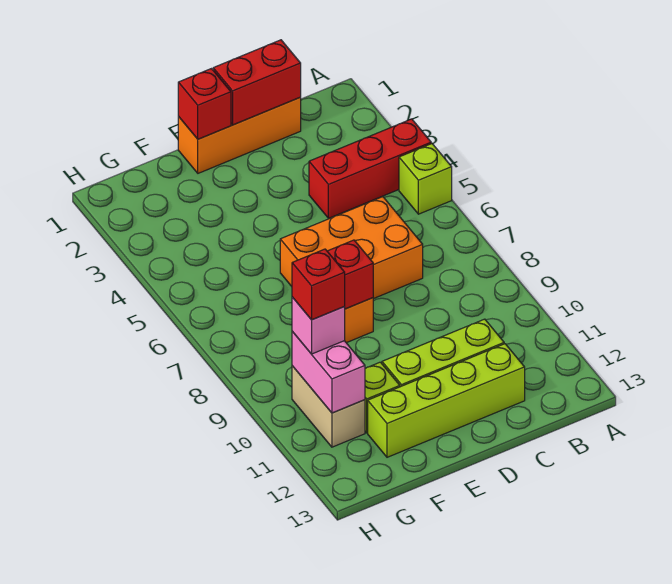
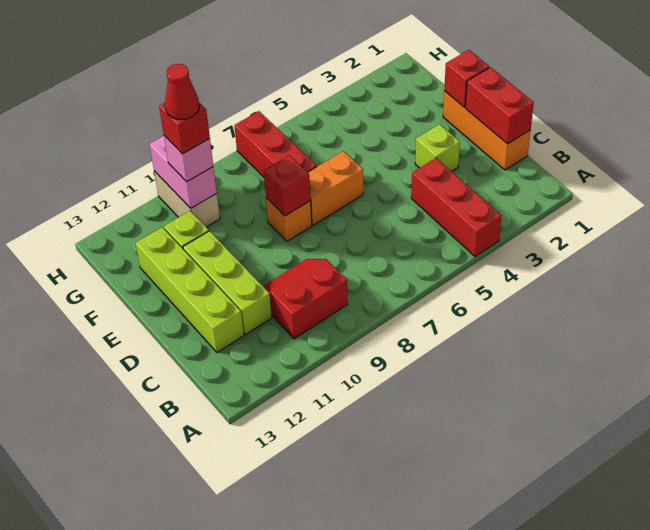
lime brick A5 level 1 -> lime brick D3 level 1
none -> red slope B9:C10 level 1 top B
orange brick C6:E7 level 1 -> orange brick E6:E7 level 1
none -> red brick F7:H7 level 1
tan brick G10:G11 level 1 -> tan brick G10:H10 level 1
pink brick G10:G11 level 2 -> pink brick G10:H10 level 2
none -> red cone G10 level 5

